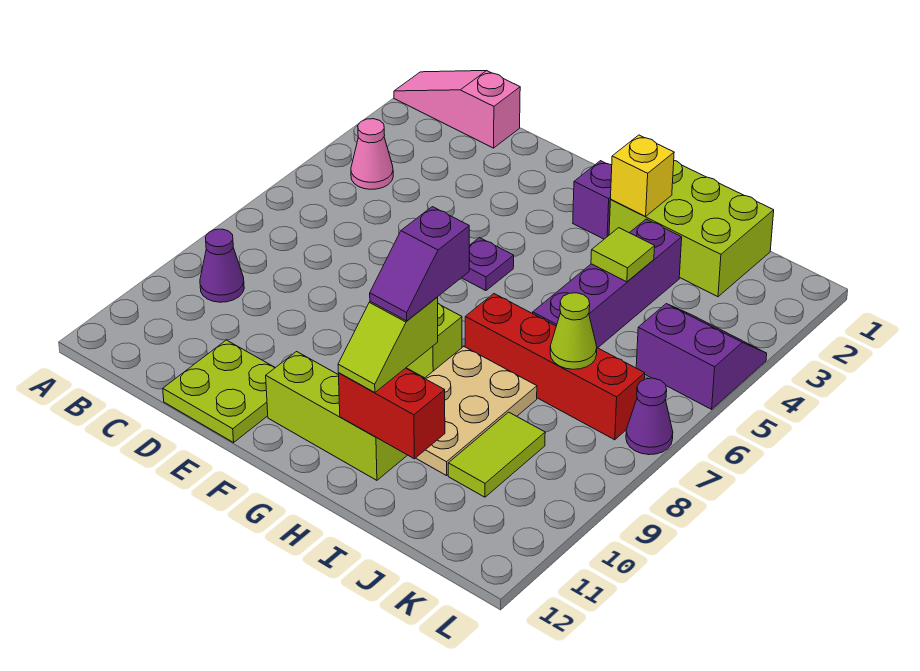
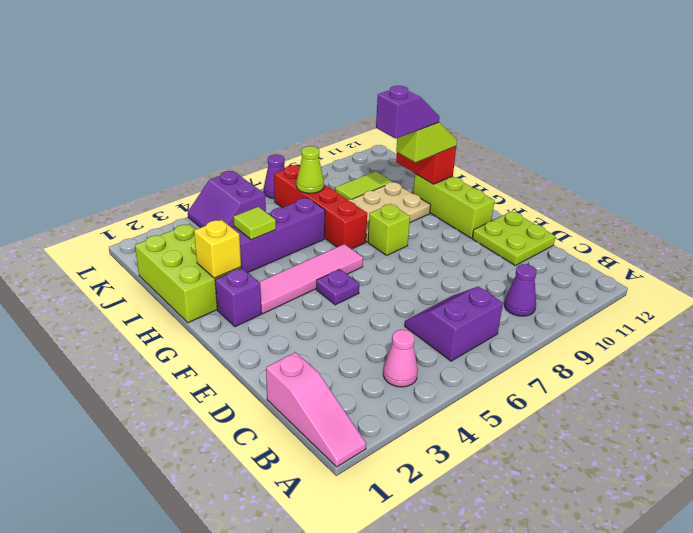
none -> purple slope B6:C7 level 1 top B
none -> pink tile G3:G6 level 1

